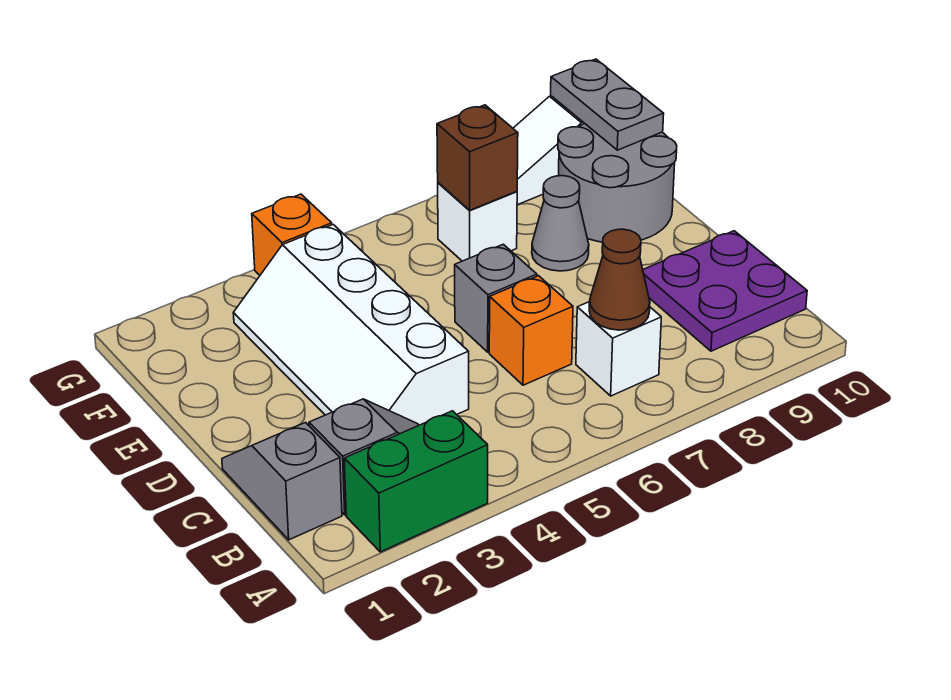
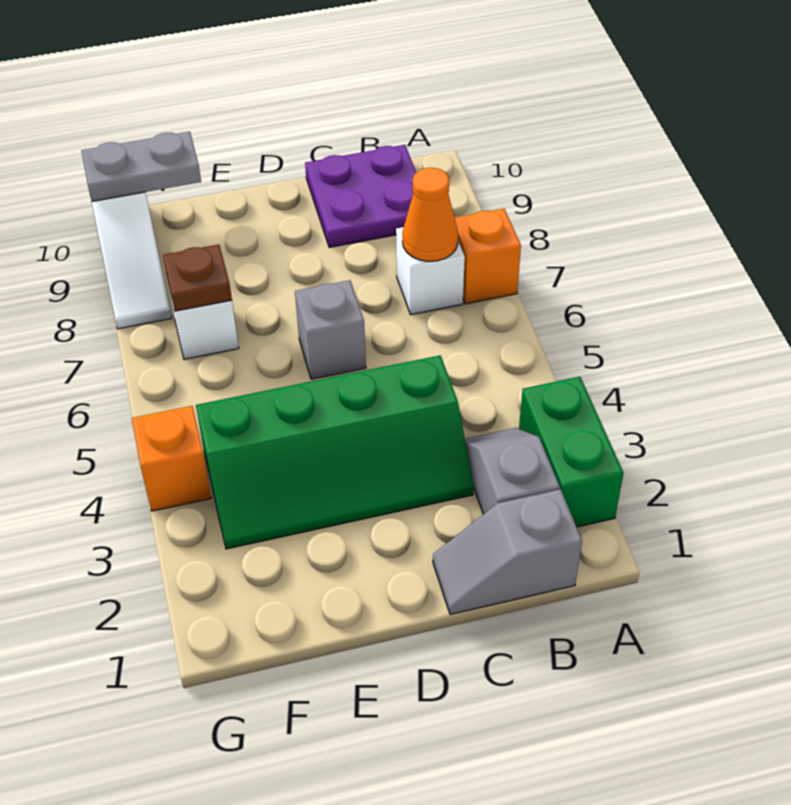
brown cone B7 level 2 -> orange cone B7 level 2
white slope C3:F4 level 1 top 4 -> green slope C3:F4 level 1 top 4
orange brick C6 level 1 -> orange brick A7 level 1
grey cone E8 level 1 -> none
grey round brick E9:F10 level 1 -> none
brown brick F7 level 2 -> brown plate F7 level 2

